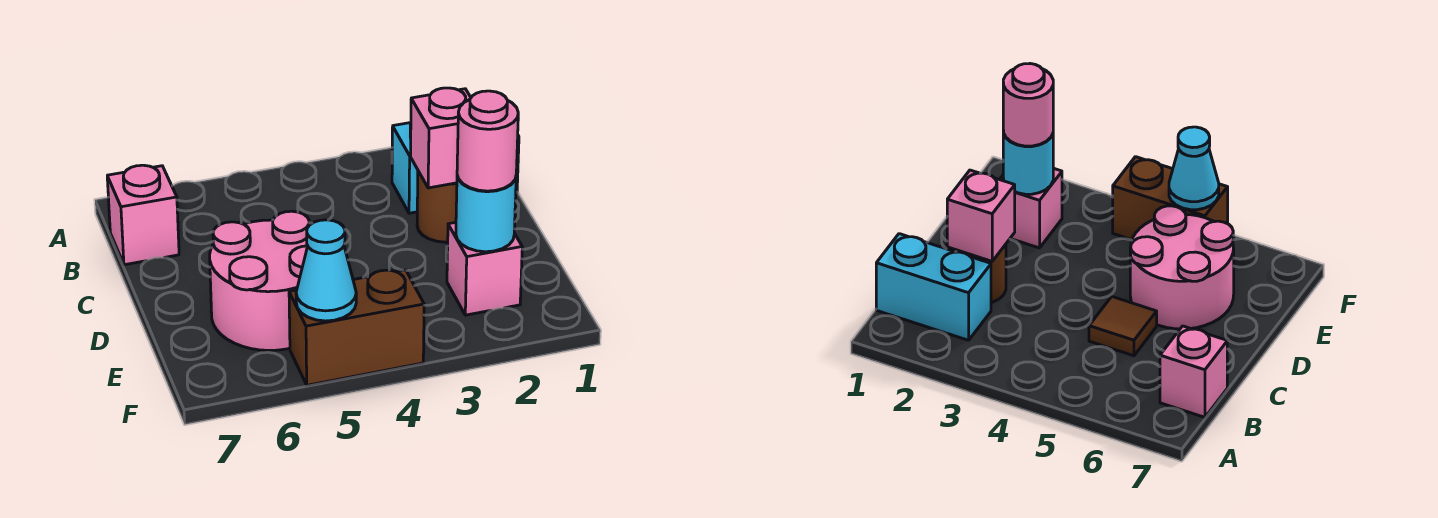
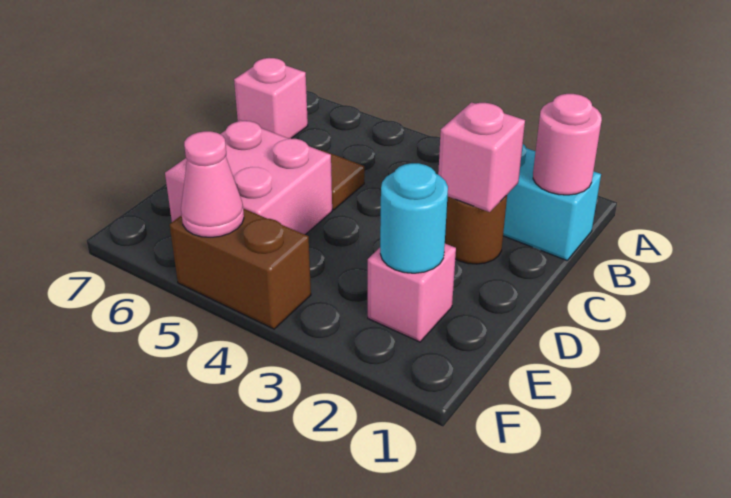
pink round brick D5:E6 level 1 -> pink brick D5:E6 level 1
pink round brick E2 level 3 -> pink round brick B1 level 2
cyan cone F5 level 2 -> pink cone F5 level 2

